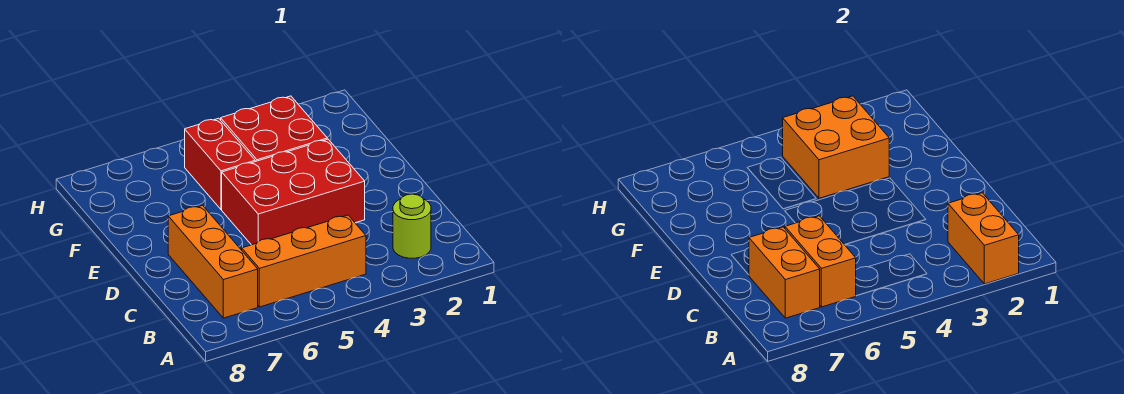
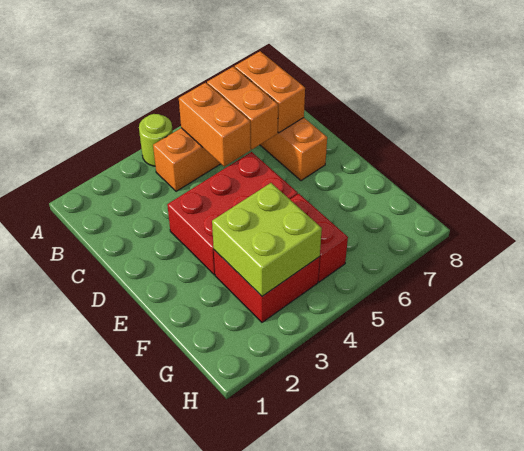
orange brick A2:B2 level 2 -> orange brick B5:C5 level 2
lime round brick B2 level 1 -> lime round brick A4 level 1
orange brick F3:G4 level 2 -> lime brick F3:G4 level 2

